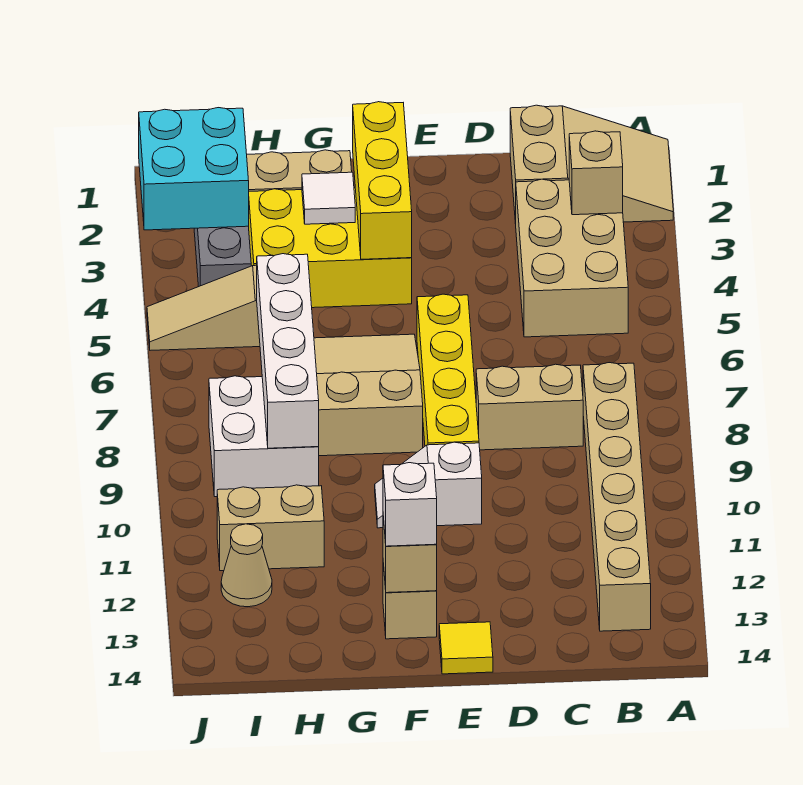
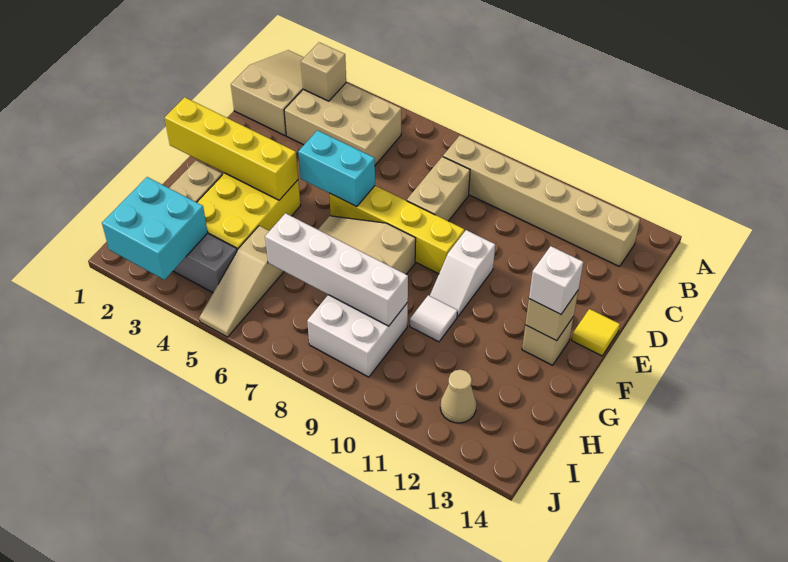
none -> cyan brick E5:E6 level 2
yellow brick F2:F4 level 2 -> yellow brick F1:F4 level 2
white tile G3 level 2 -> white tile G10 level 1
tan brick H11:I11 level 1 -> none

